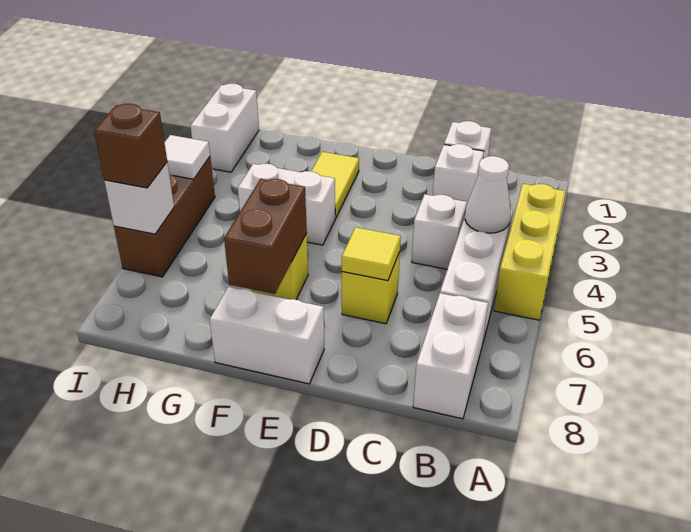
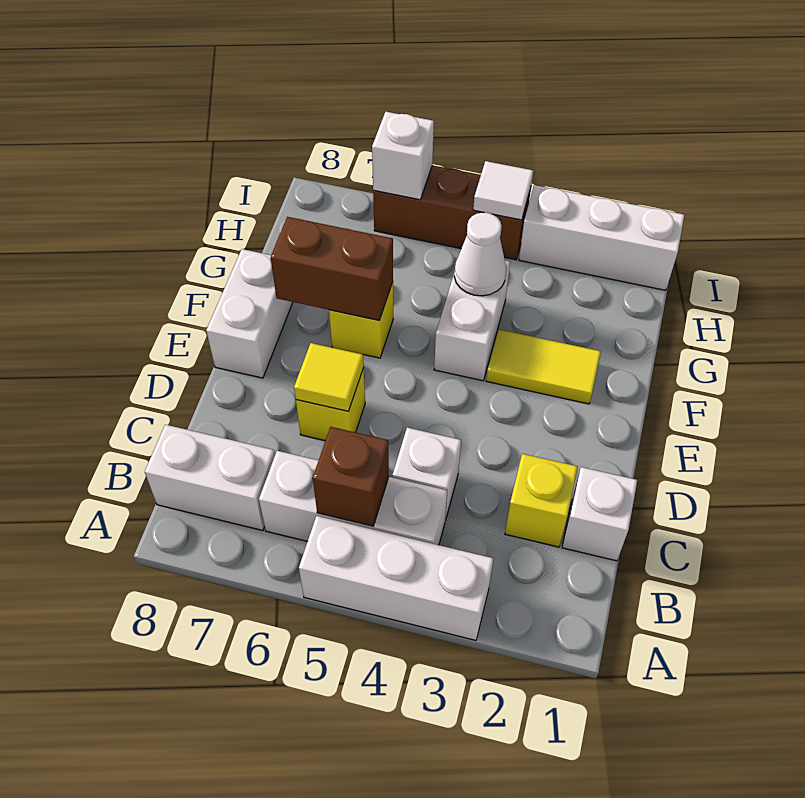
yellow brick A3:A5 level 1 -> white brick A3:A5 level 1
white cone B4 level 2 -> white cone G4 level 2
white brick C2 level 1 -> yellow brick C2 level 1
white brick I1:I2 level 1 -> white brick I1:I3 level 1
brown brick I6 level 3 -> brown brick B5 level 2

